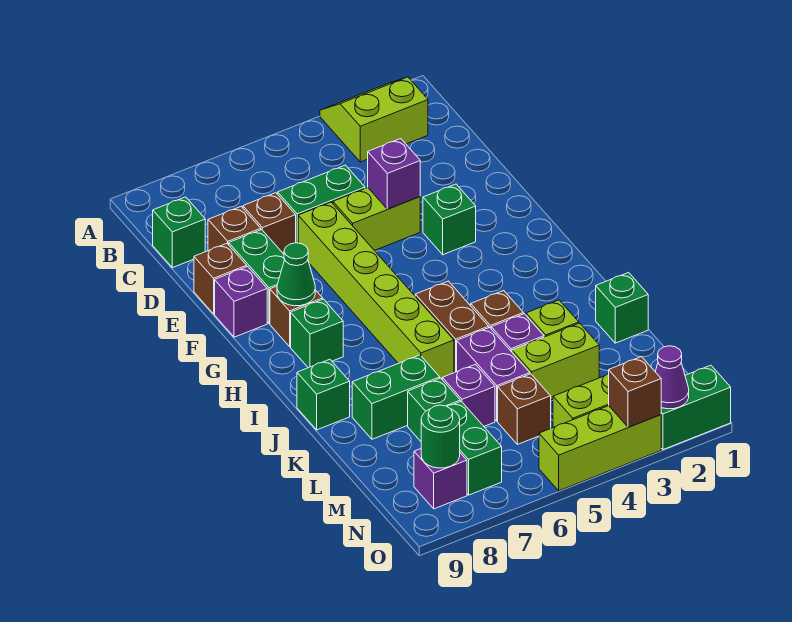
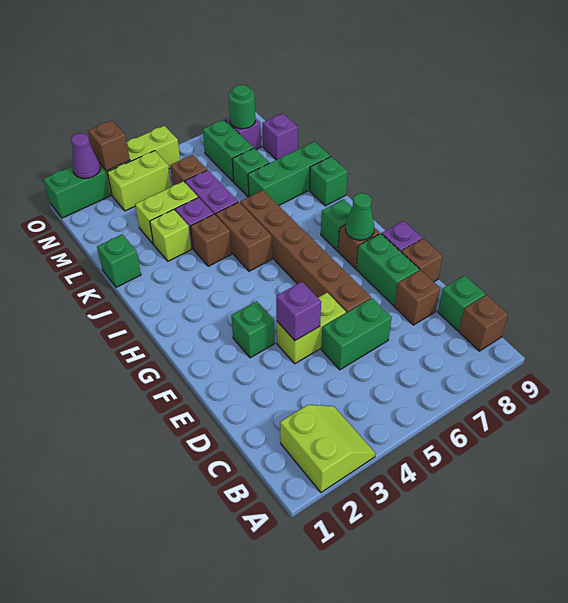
lime slope A2:B3 level 1 top B -> lime slope A2:B3 level 1 top 2
brown brick D7 level 1 -> brown brick B9 level 1
lime brick E6:J6 level 1 -> brown brick E6:J6 level 1
green brick K7:K8 level 1 -> green brick K7:K9 level 1
purple brick L6 level 1 -> purple brick M9 level 1

